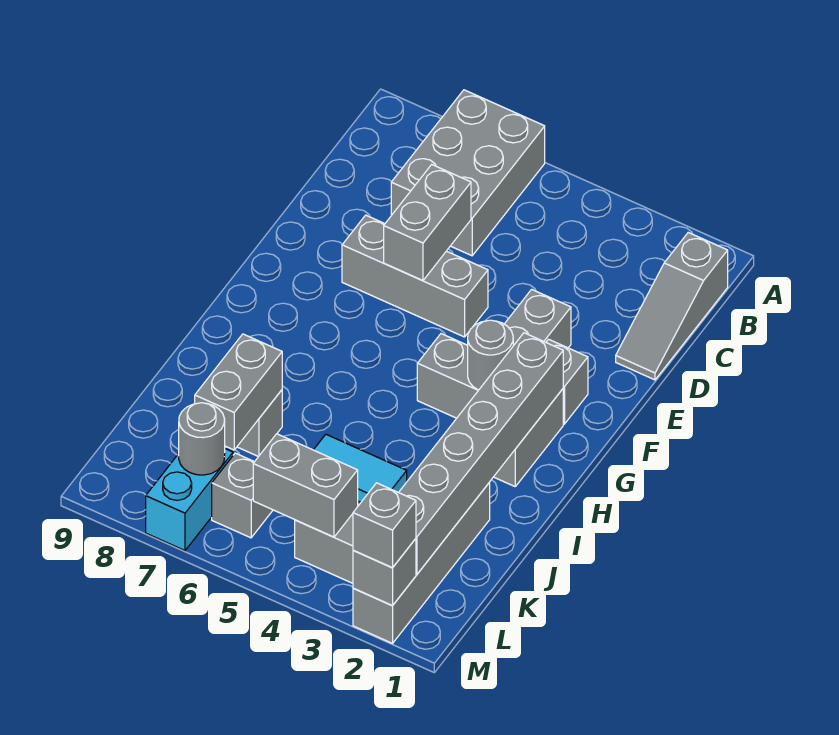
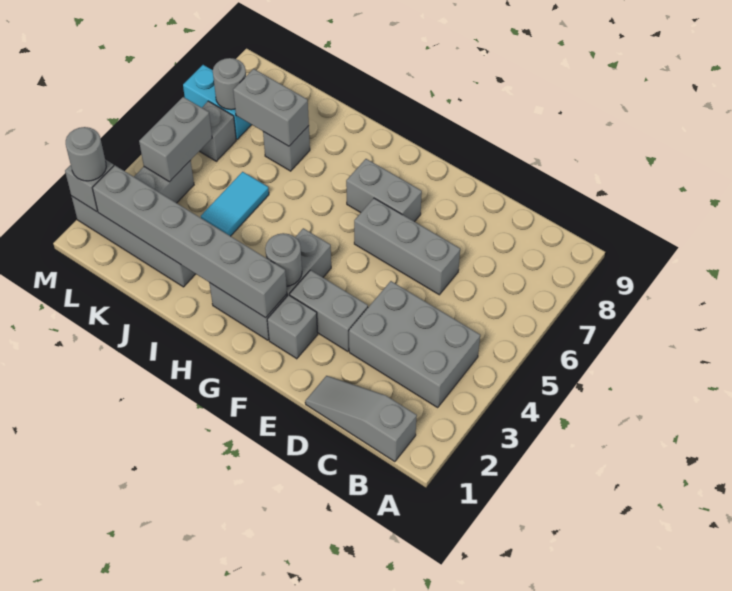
grey brick A6:C7 level 1 -> grey brick B3:D4 level 1
grey brick D6:E6 level 2 -> grey brick F7:G7 level 1
grey brick E5:E7 level 1 -> grey brick D6:F6 level 1
grey brick M2 level 3 -> grey round brick M2 level 3

